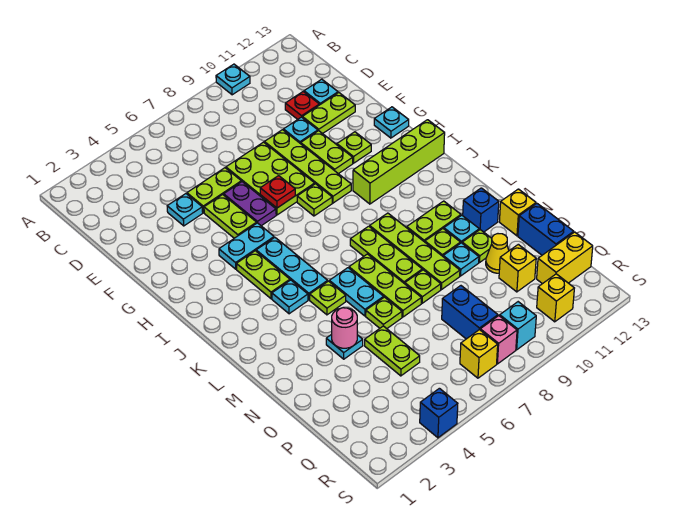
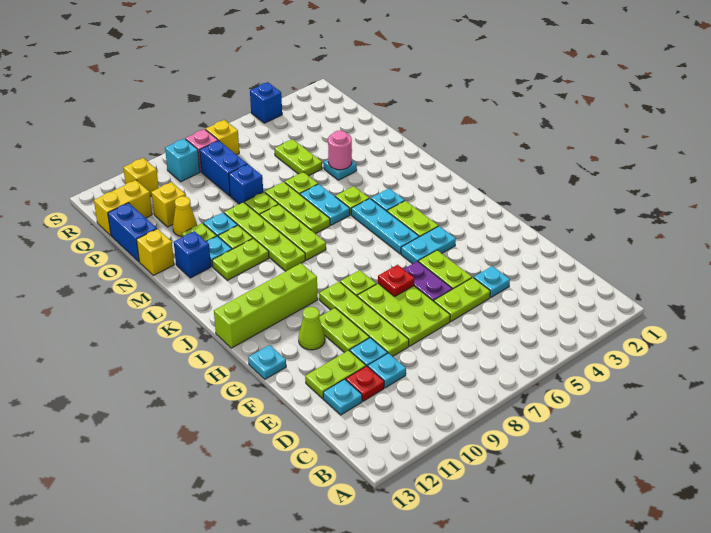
cyan plate A10 level 1 -> cyan plate D10 level 1
lime plate G11 level 1 -> lime cone G11 level 1
none -> blue brick O8 level 1

